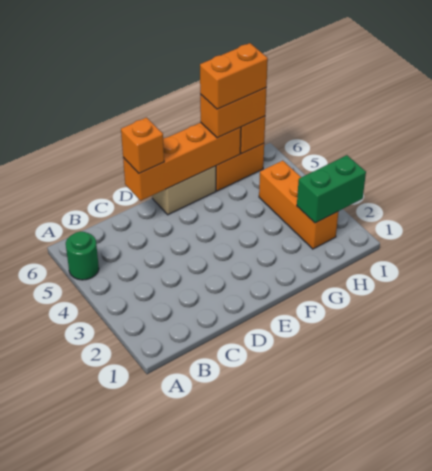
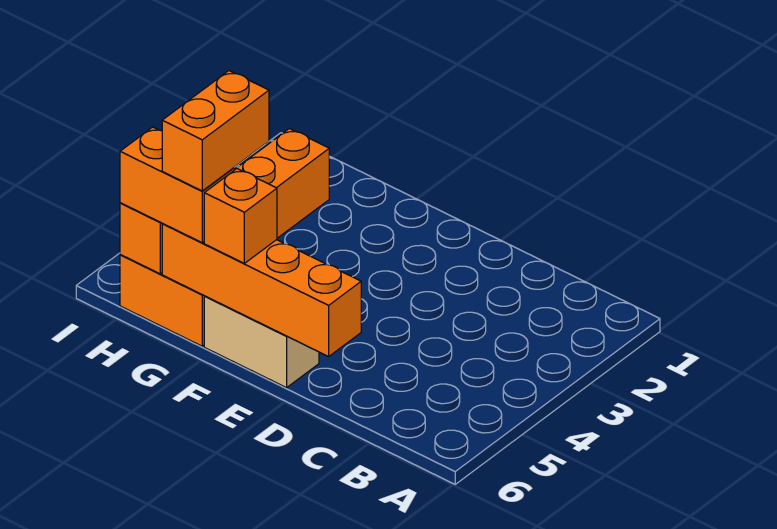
green round brick A5 level 1 -> none
orange brick D6 level 3 -> orange brick F6 level 3
orange brick G6:H6 level 4 -> orange brick G5:G6 level 4
green brick H2:I2 level 2 -> none

